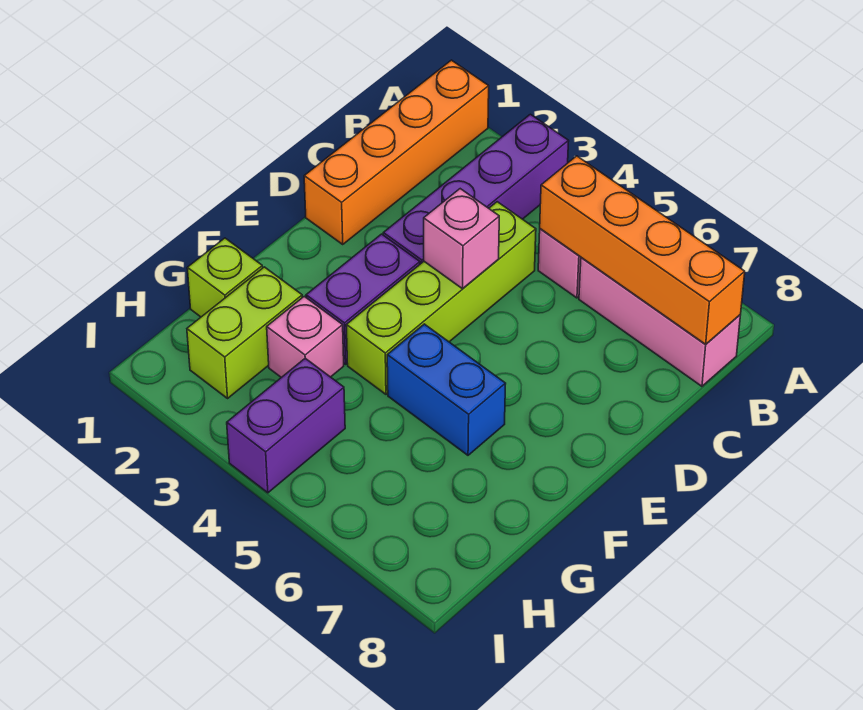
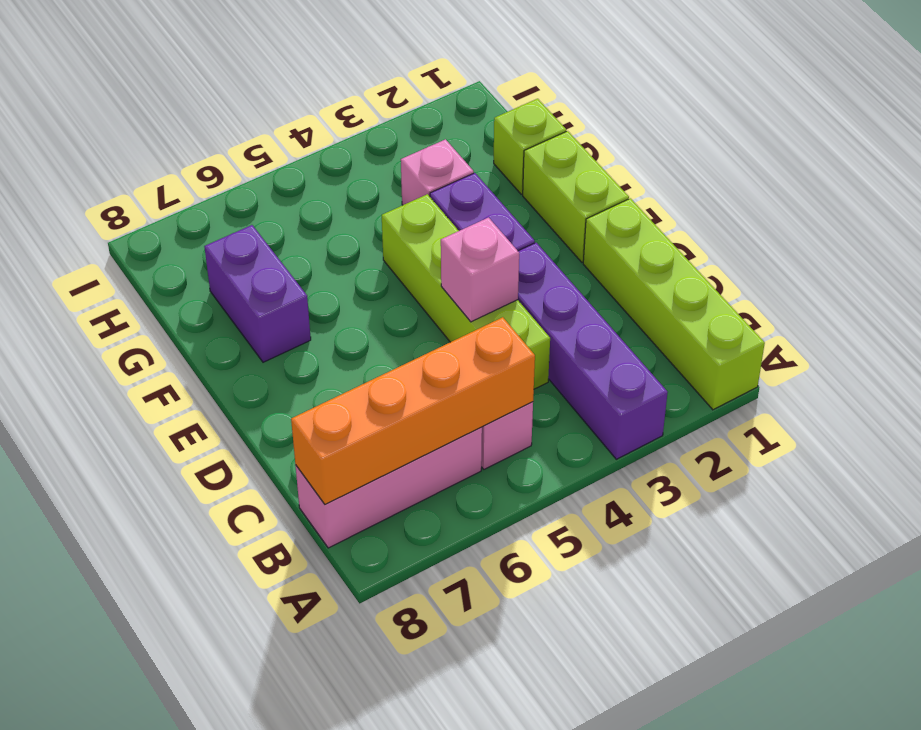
orange brick A1:D1 level 1 -> lime brick A1:D1 level 1
blue brick F5:F6 level 1 -> none
lime brick G2:H2 level 1 -> lime brick E1:F1 level 1
purple brick H4:I4 level 1 -> purple brick F7:G7 level 1

